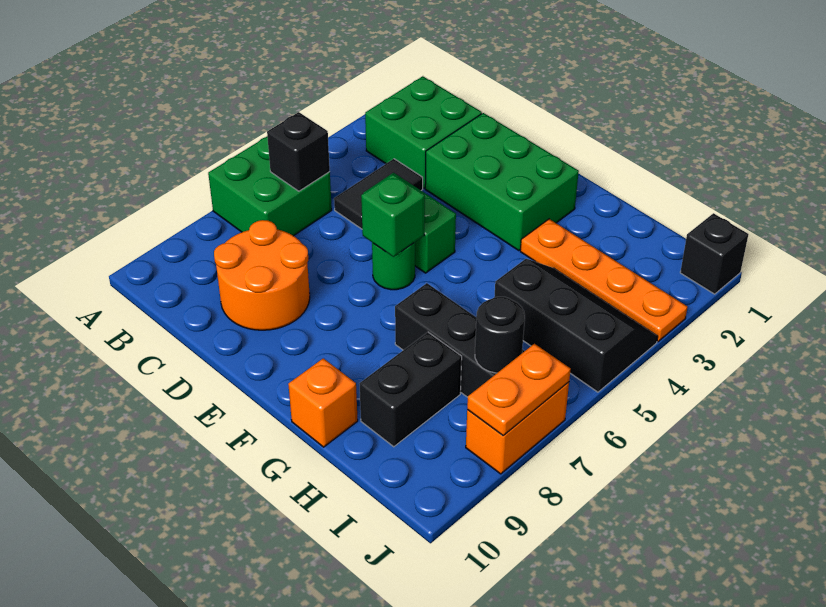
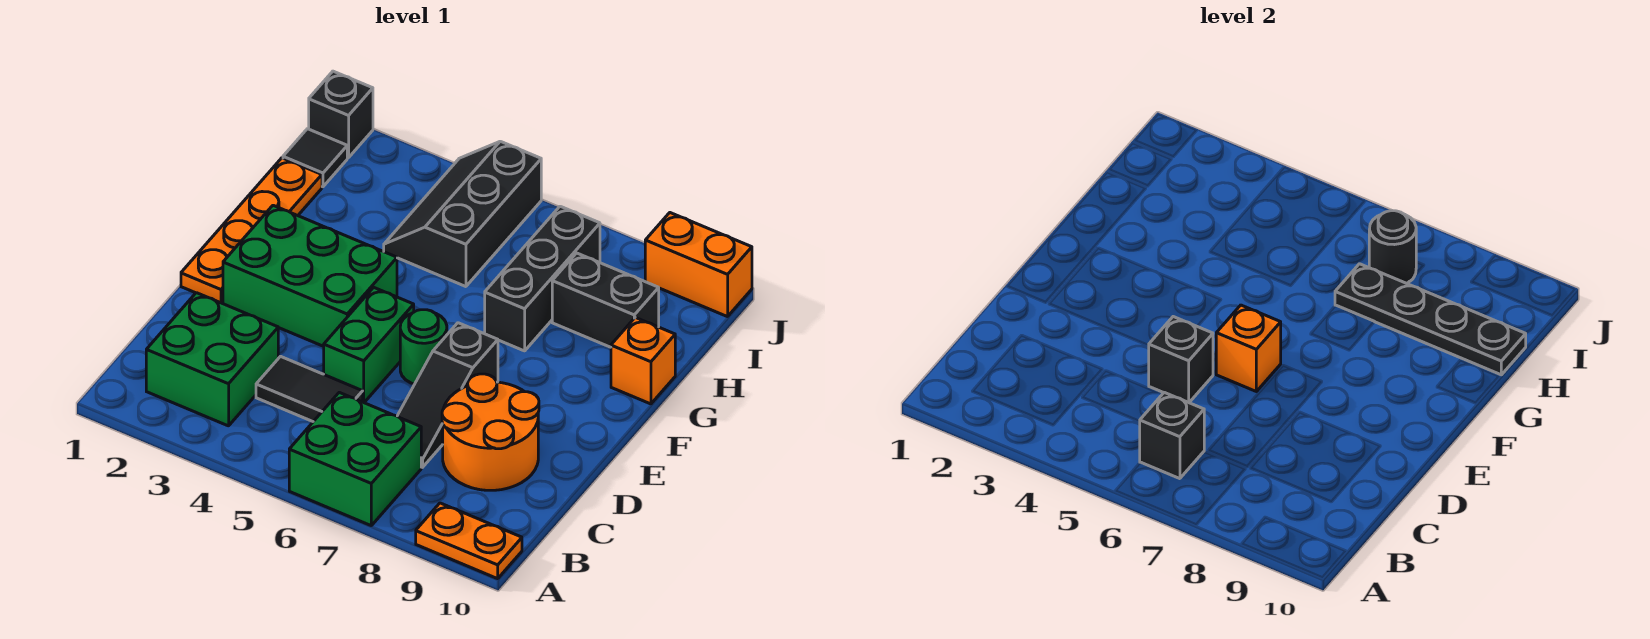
none -> black slope C7:E7 level 1 top E
green brick D2:F3 level 1 -> green brick E2:F4 level 1
none -> black brick D5 level 2
green brick E6 level 2 -> orange brick E6 level 2
orange plate G3:J3 level 1 -> orange plate E1:H1 level 1
none -> black plate H7:H10 level 2
none -> black tile I1 level 1
orange brick J7:J8 level 1 -> orange brick J9:J10 level 1
orange plate J7:J8 level 2 -> orange plate A9:A10 level 1

